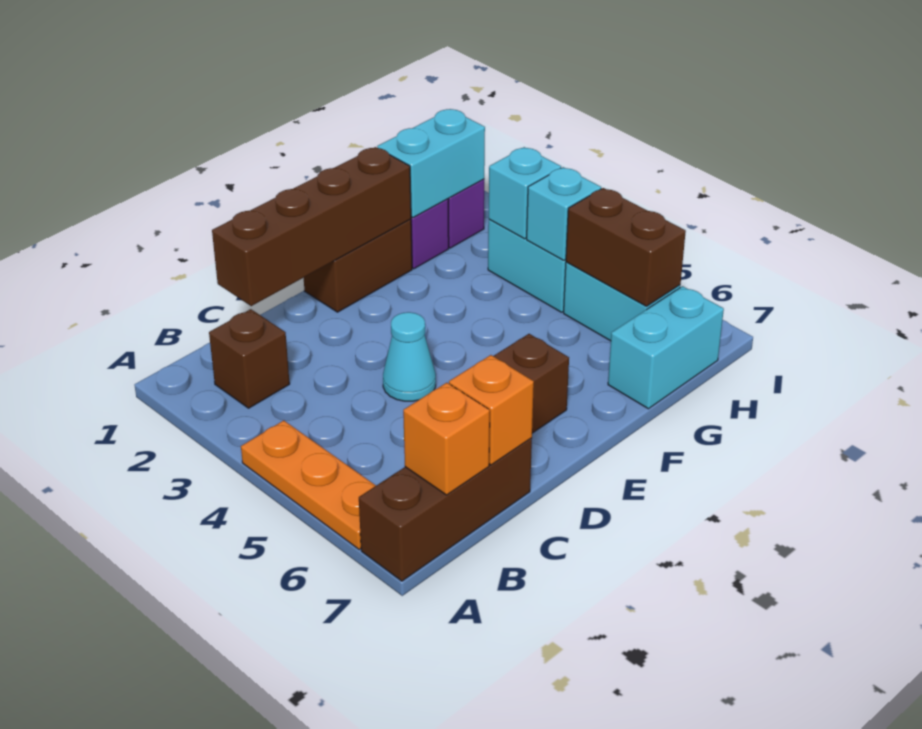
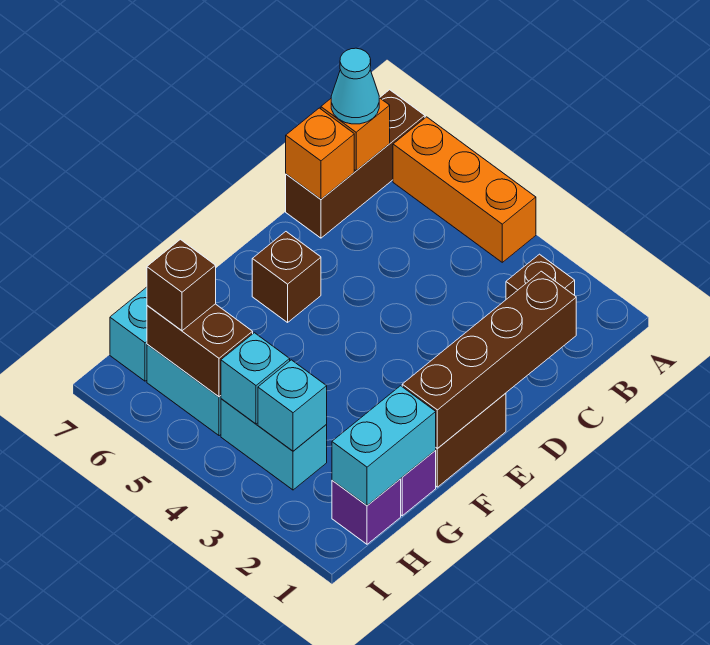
orange plate A4:A6 level 1 -> orange brick A4:A6 level 1
cyan cone D4 level 1 -> cyan cone B7 level 3
none -> brown brick H6 level 3

